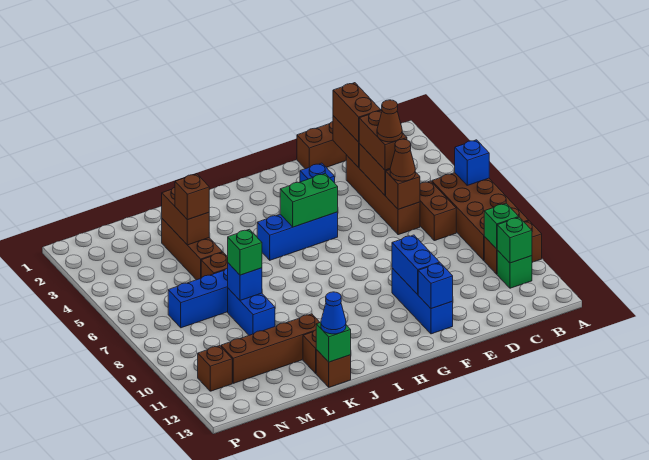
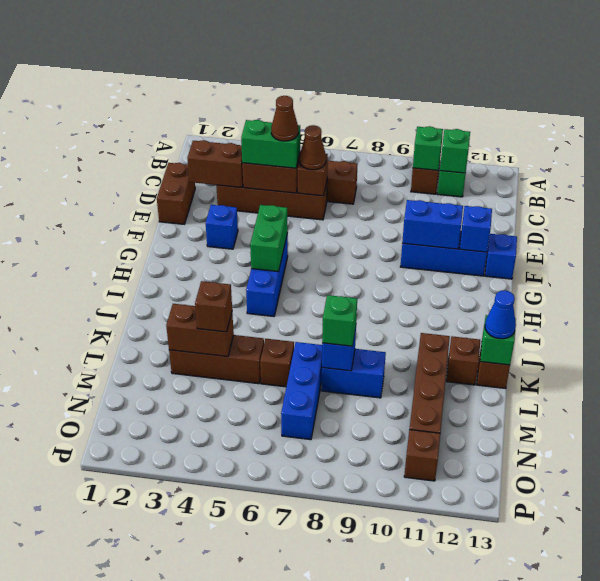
brown brick A6:B9 level 1 -> none
blue brick A6 level 2 -> blue brick F13 level 1
brown brick D2:D3 level 3 -> none
brown brick D4:D5 level 3 -> green brick D4:D5 level 3

